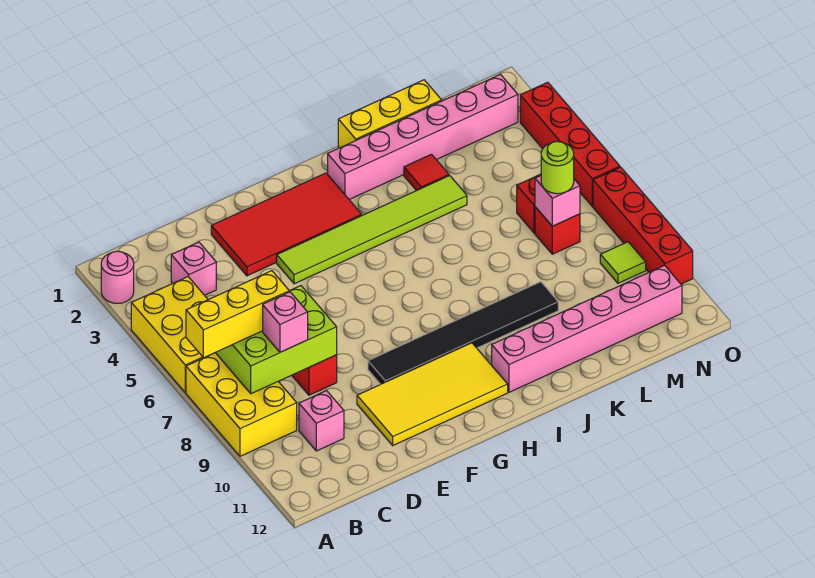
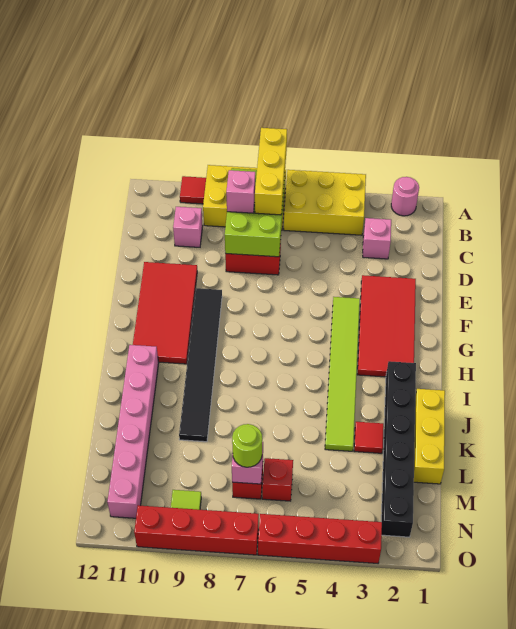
none -> red tile A10 level 1
yellow tile E10:H11 level 1 -> red tile E10:H11 level 1
pink brick I2:N2 level 1 -> black brick I2:N2 level 1

